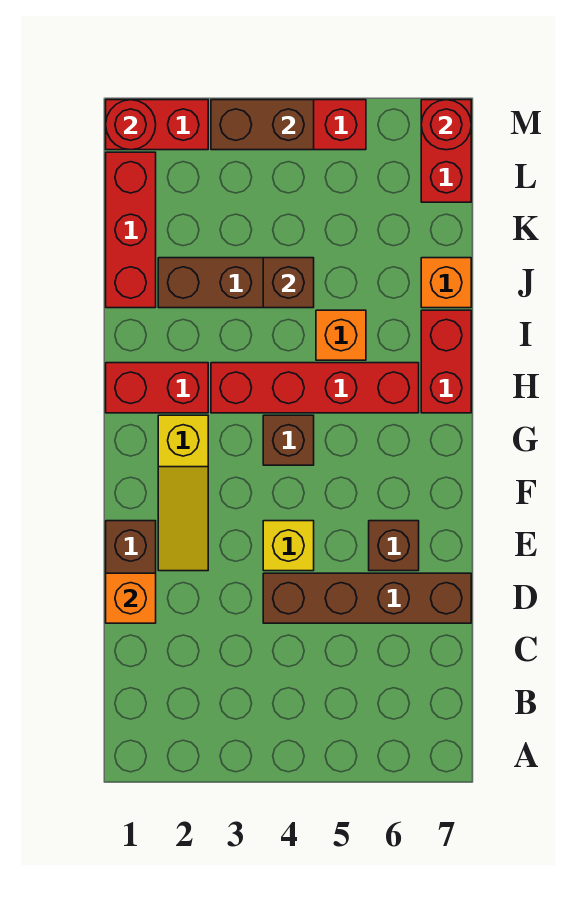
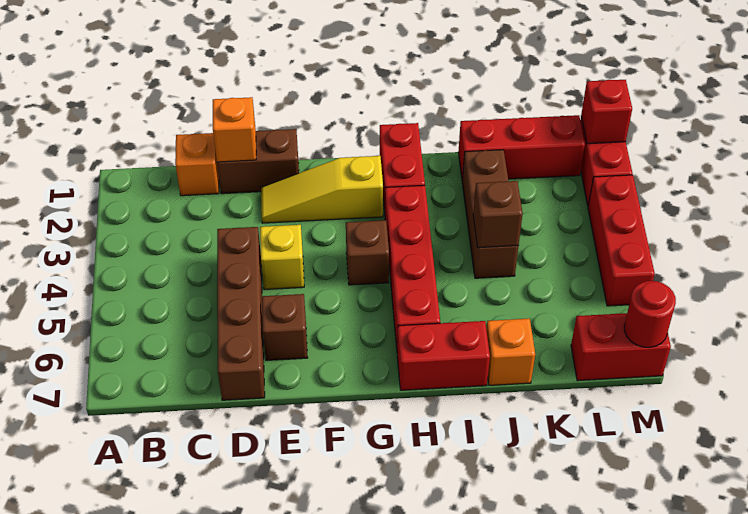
orange brick I5 level 1 -> orange brick C1 level 1
red round brick M1 level 2 -> red brick M1 level 2
brown brick M3:M4 level 2 -> none

